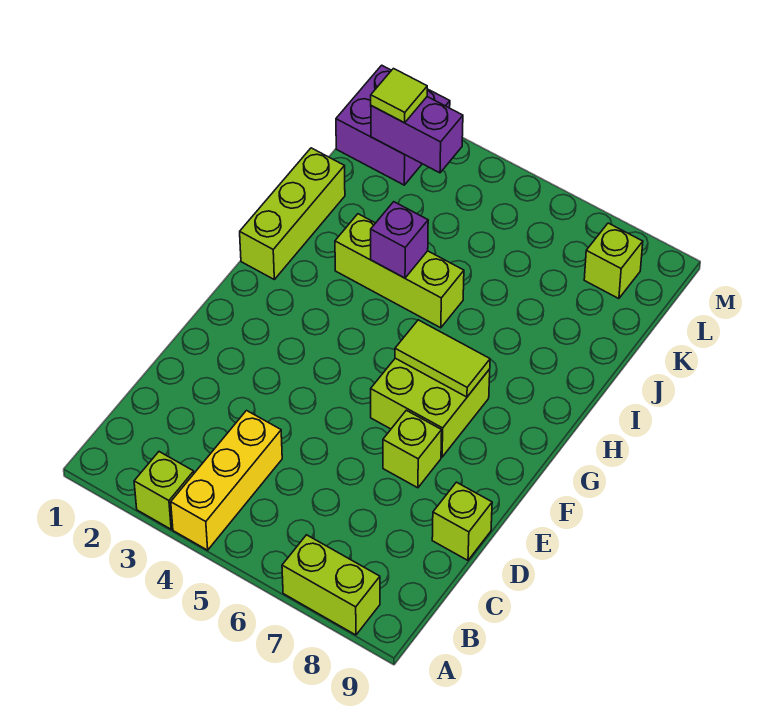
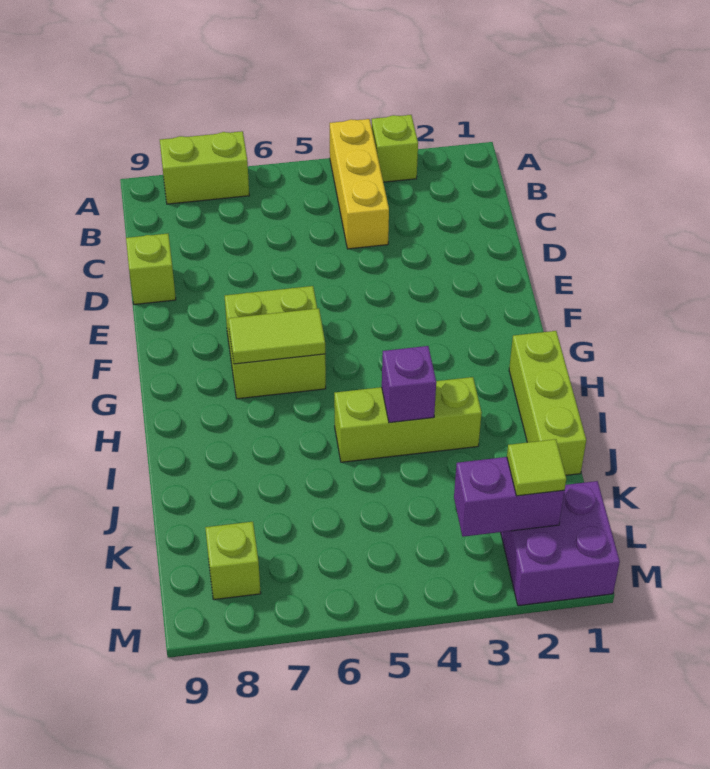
lime brick E7 level 1 -> none

